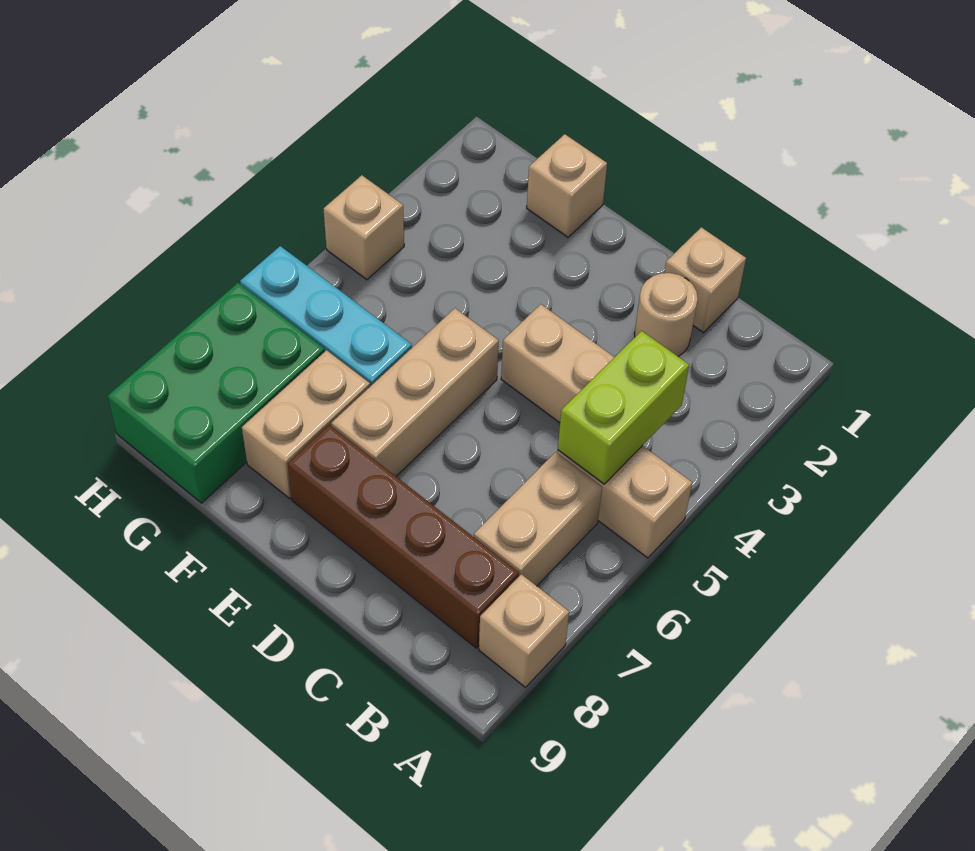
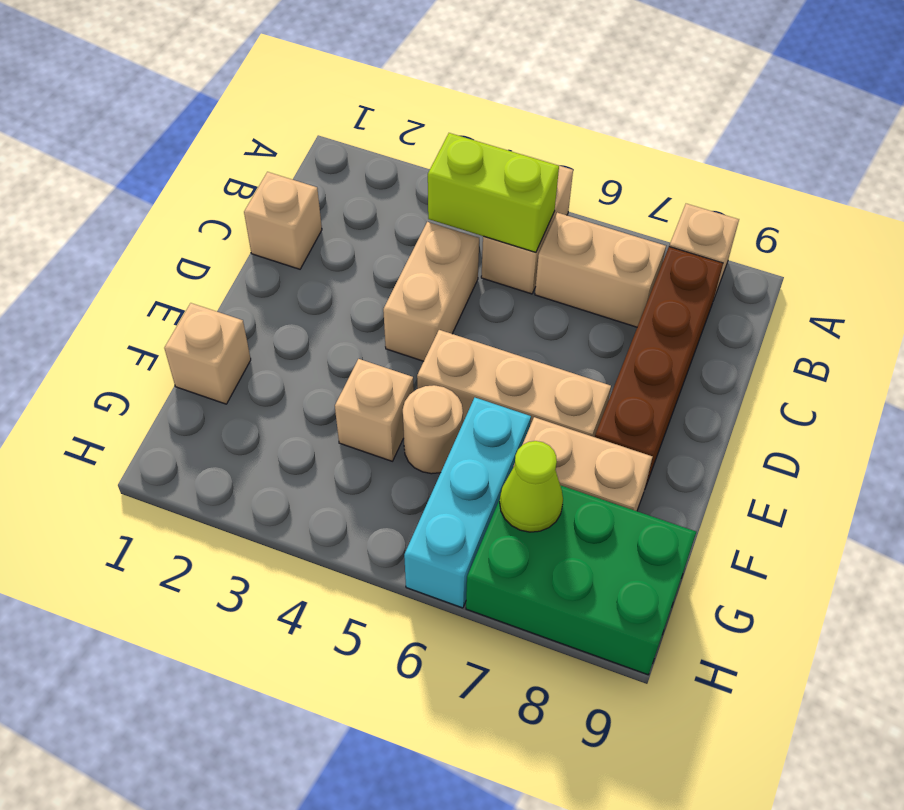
tan round brick C2 level 1 -> tan round brick F5 level 1
none -> lime cone G7 level 2
tan brick H4 level 1 -> tan brick F4 level 1

